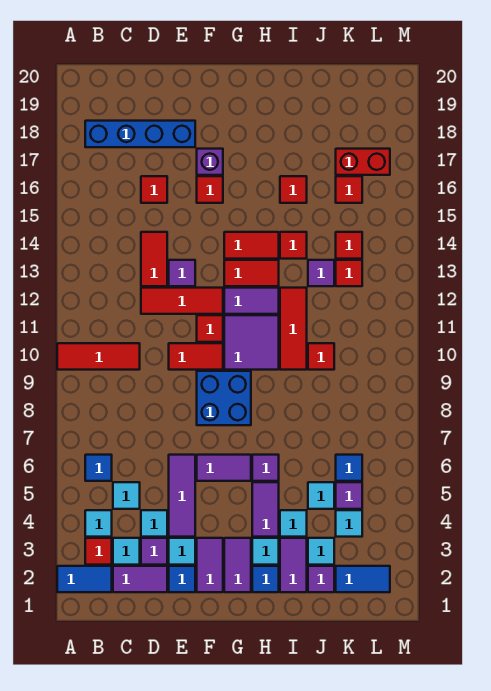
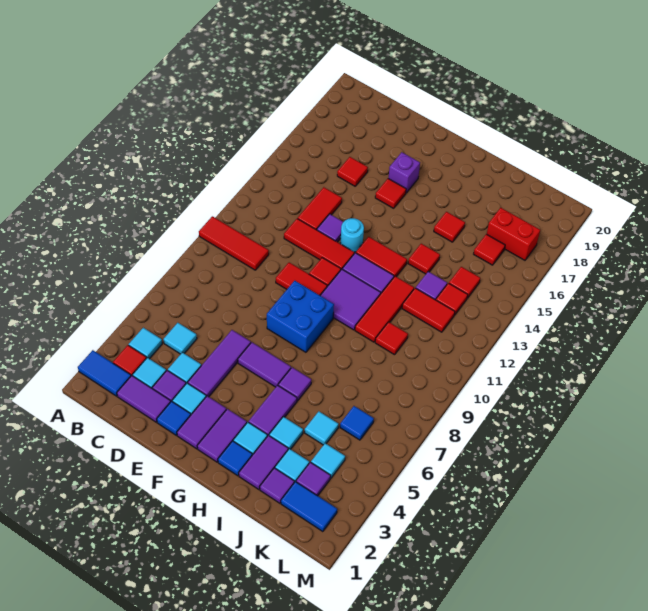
blue tile B6 level 1 -> none
blue brick B18:E18 level 1 -> none
none -> cyan round brick F13 level 1
red tile G14:H14 level 1 -> red tile J12:K12 level 1
purple tile K5 level 1 -> purple tile K3 level 1

